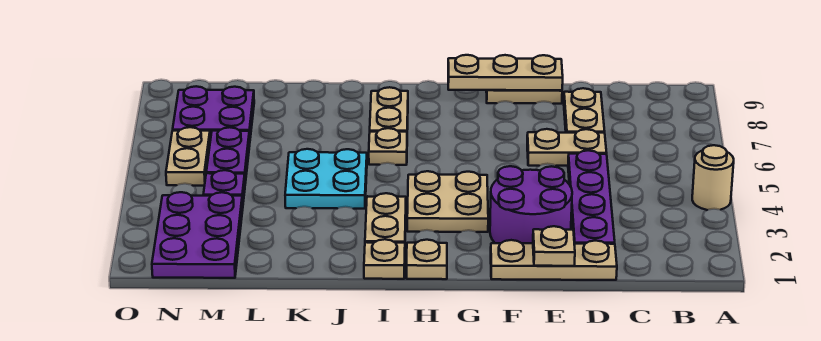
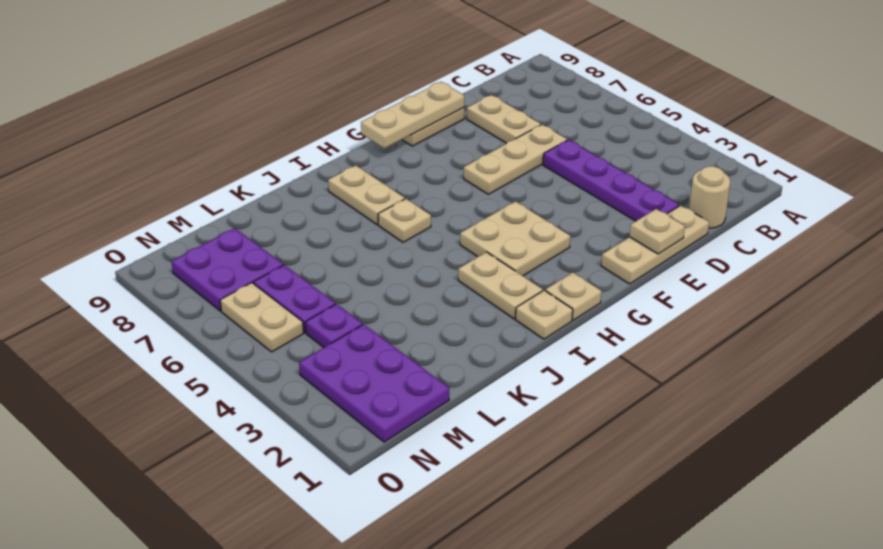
tan round brick A4 level 1 -> tan round brick C1 level 1
tan plate D6:E6 level 1 -> tan plate D6:F6 level 1
purple round brick E2:F3 level 1 -> none
cyan plate J4:K5 level 1 -> none

